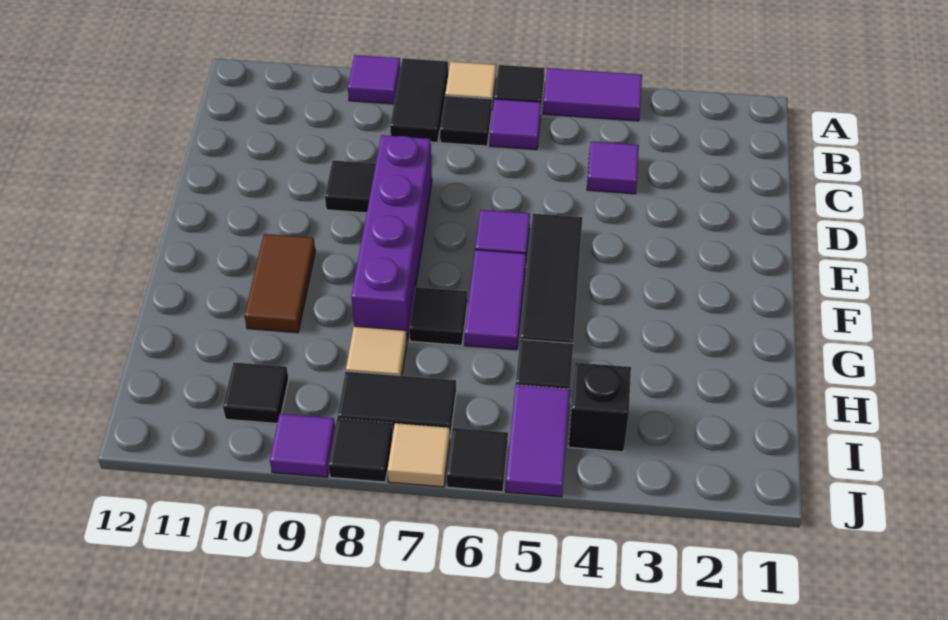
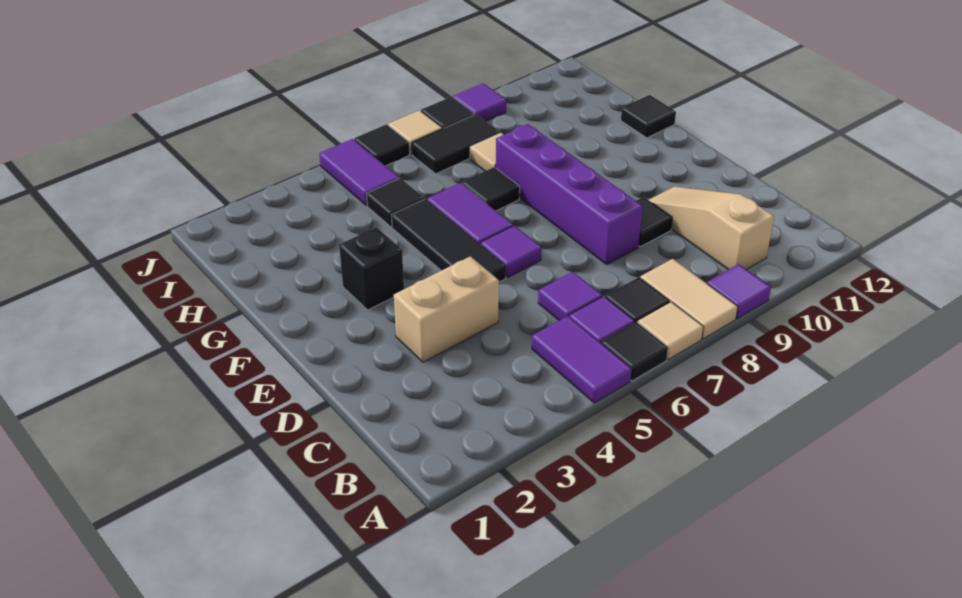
purple tile A4:A5 level 1 -> purple tile A5:B5 level 1
black tile A8:B8 level 1 -> tan tile A8:B8 level 1
none -> tan slope B10:D10 level 1 top B
purple tile C4 level 1 -> purple tile C6 level 1
none -> tan brick D3:D4 level 1
brown tile F10:G10 level 1 -> none
black brick I4 level 1 -> black brick F3 level 1
black tile I10 level 1 -> black tile G12 level 1

